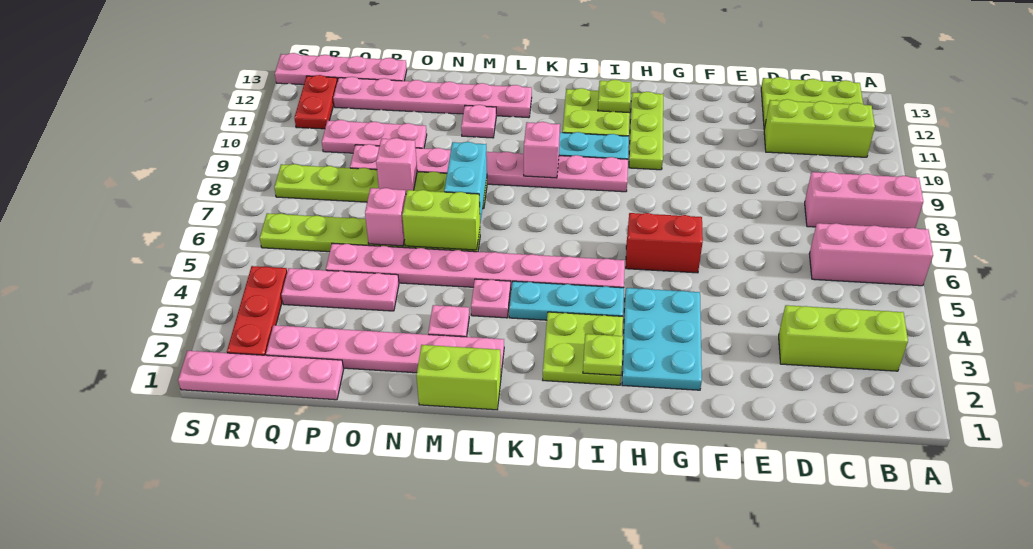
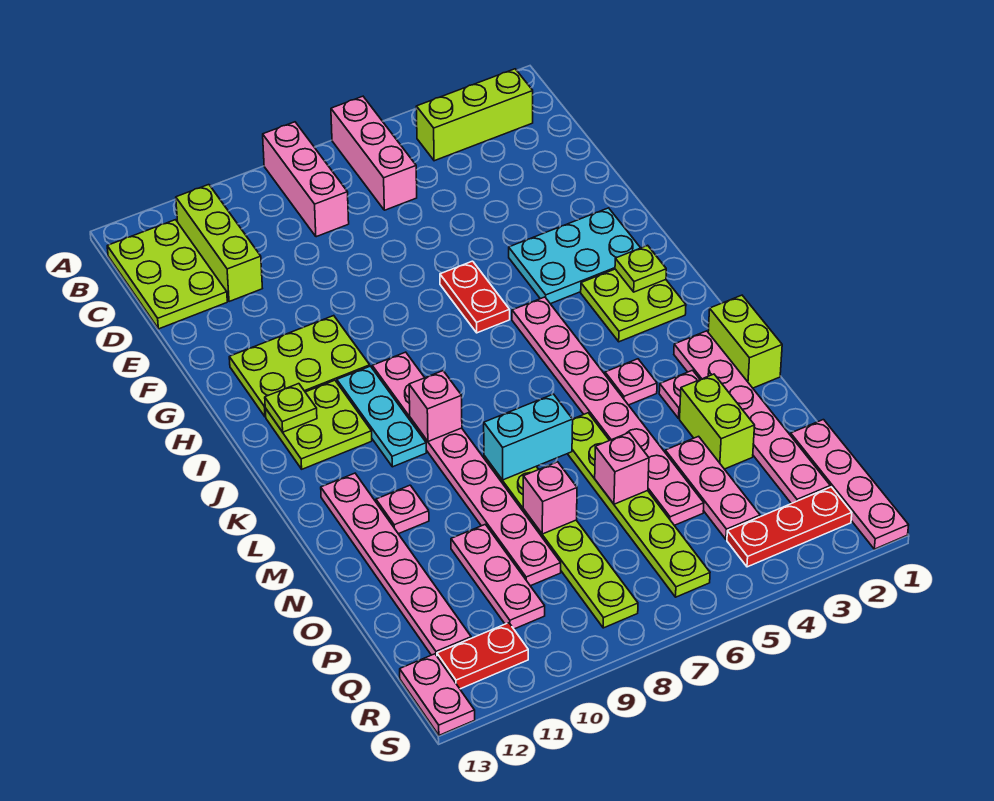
lime brick B3:D3 level 1 -> lime brick B2:B4 level 1
red brick G6:H6 level 1 -> red plate G6:H6 level 1
lime plate H10:H12 level 1 -> lime plate G10:H12 level 1
cyan plate I4:K4 level 1 -> none
lime brick M6:N6 level 2 -> lime brick N3:O3 level 1
pink plate P13:S13 level 1 -> pink plate R13:S13 level 1

